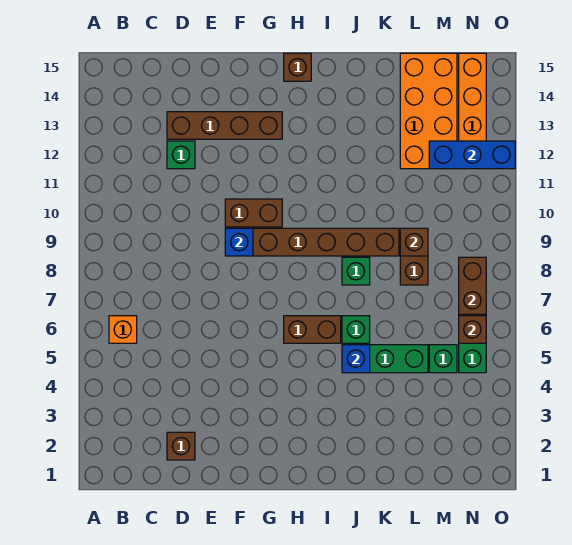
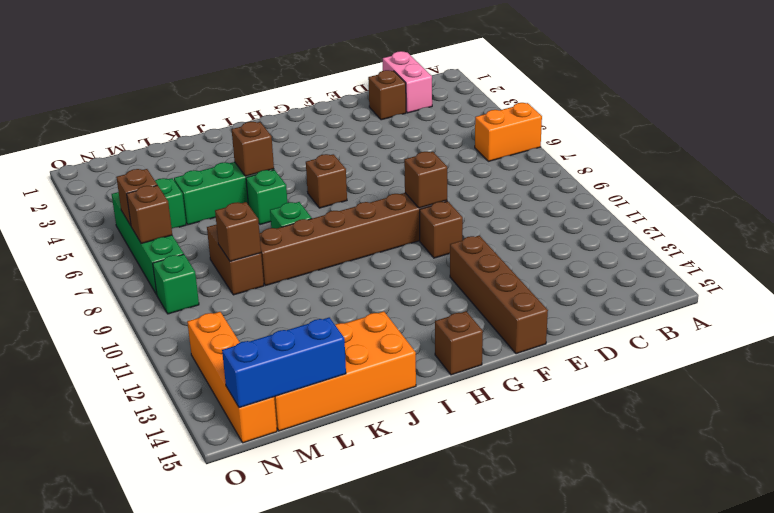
orange brick B6 level 1 -> orange brick A6:B6 level 1
none -> pink brick C1:C2 level 1
green brick D12 level 1 -> green brick N9 level 1
brown brick D13:G13 level 1 -> brown brick F12:F15 level 1
blue brick F9 level 2 -> brown brick F9 level 2
brown brick F10:G10 level 1 -> brown brick F10 level 1
brown brick H6:I6 level 1 -> brown brick H6 level 1
blue brick J5 level 2 -> brown brick J5 level 2
orange brick L12:M15 level 1 -> orange brick J14:M15 level 1
blue brick M12:O12 level 2 -> blue brick L15:N15 level 2
brown brick N7:N8 level 2 -> brown brick N7 level 2

